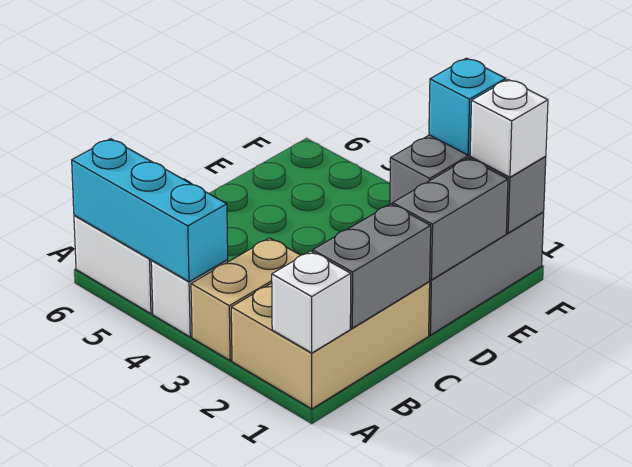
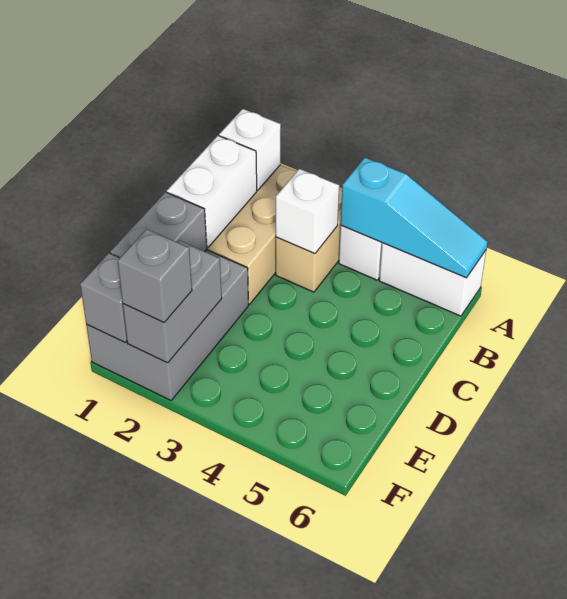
cyan brick A4:A6 level 2 -> cyan slope A4:A6 level 2 top 4
grey brick B1:C1 level 2 -> white brick B1:C1 level 2
white brick F1 level 3 -> white brick B3 level 2
cyan brick F2 level 3 -> grey brick F2 level 3

